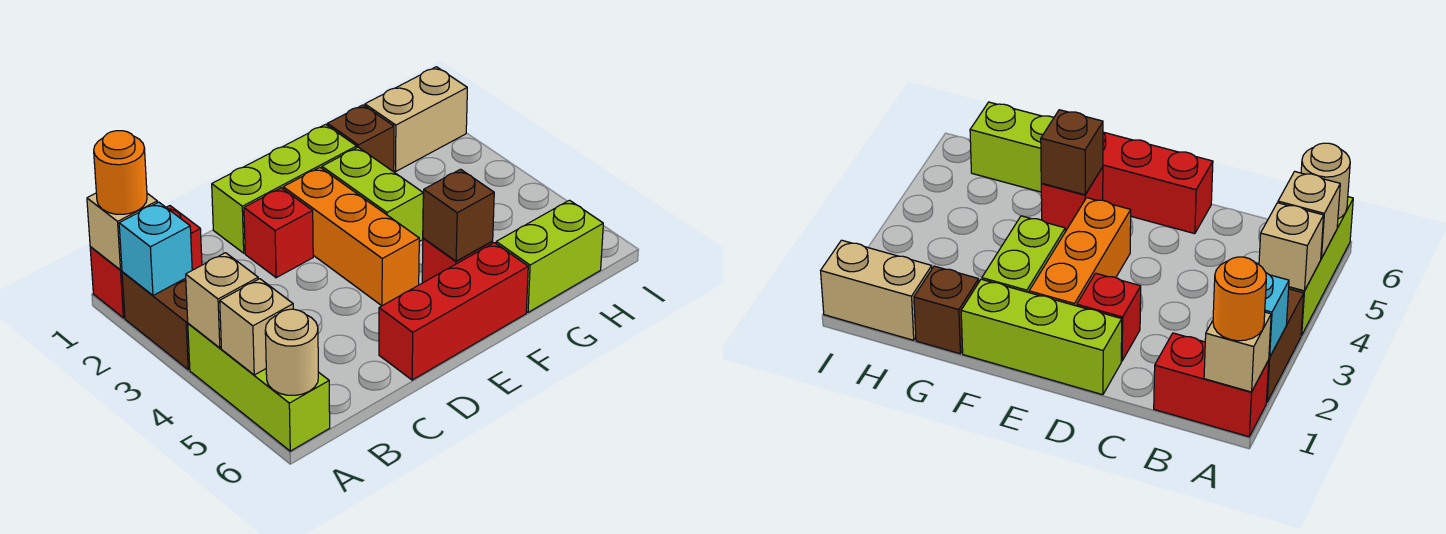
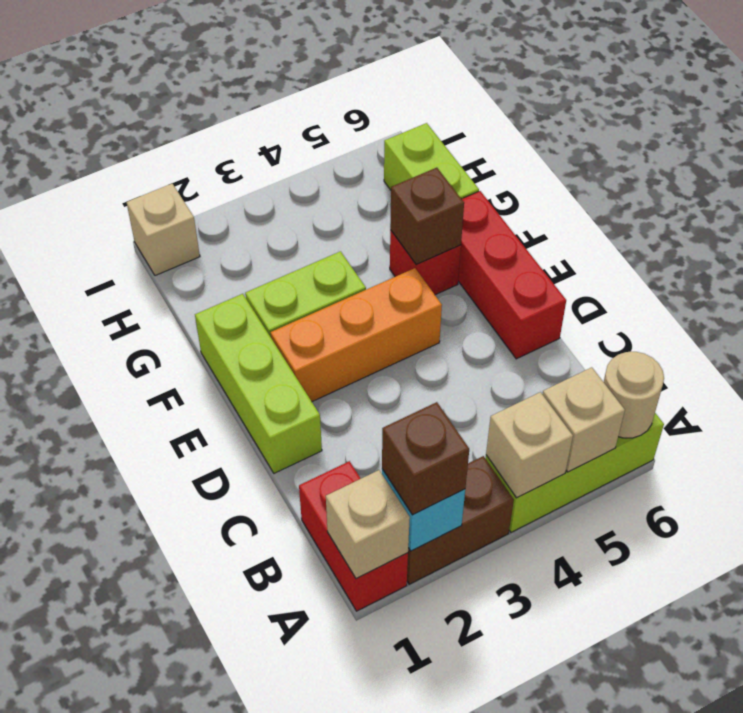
orange round brick A1 level 3 -> none
red brick D2 level 1 -> none
brown brick G1 level 1 -> brown brick A2 level 3
tan brick H1:I1 level 1 -> tan brick I1 level 1

